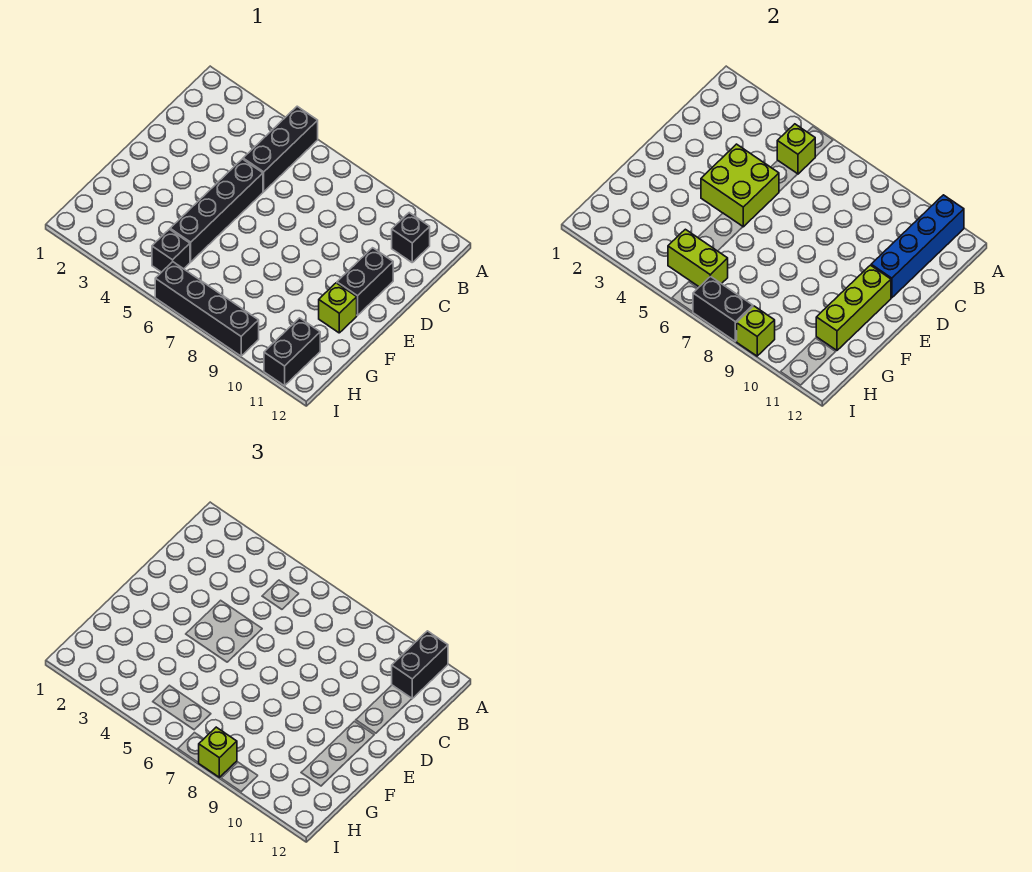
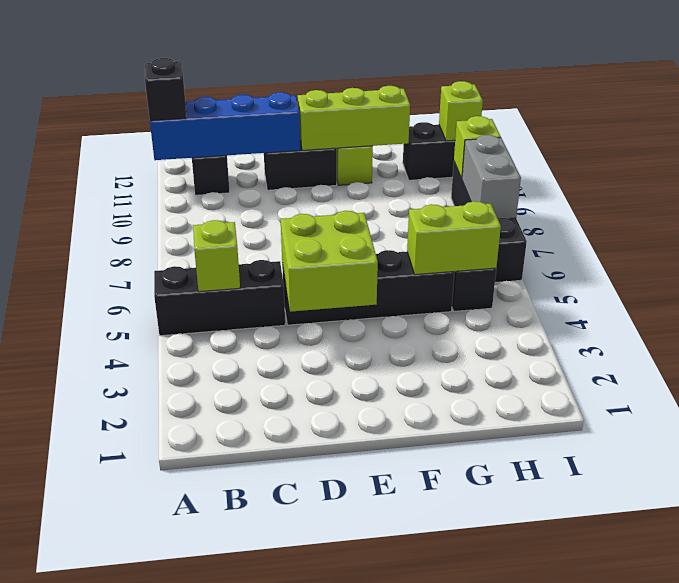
black brick A11:B11 level 3 -> black brick A11 level 3
lime brick H5:H6 level 2 -> lime brick G5:H5 level 2
black brick I7:I8 level 2 -> grey brick I7:I8 level 2
lime brick I8 level 3 -> lime brick I11 level 2

